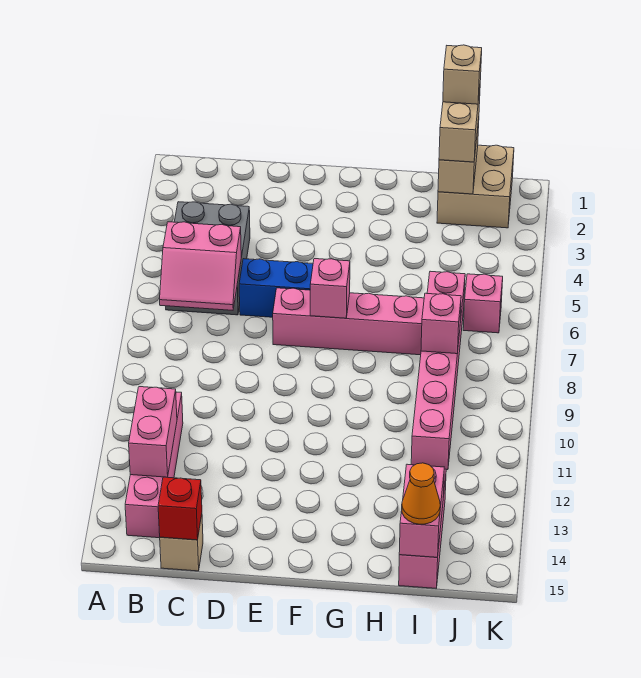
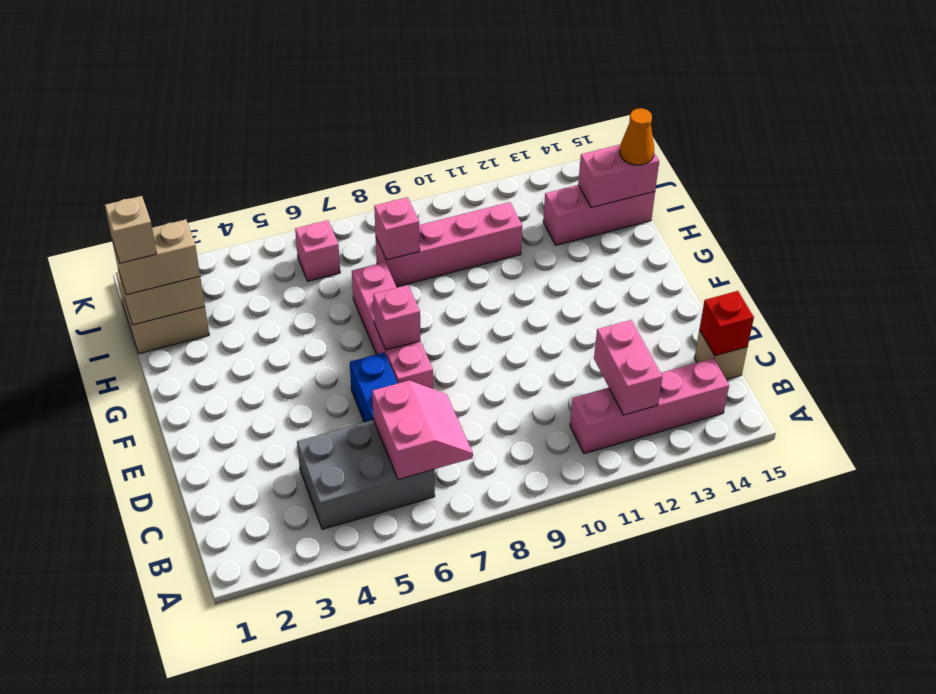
pink brick B12:B13 level 2 -> pink brick B12:C12 level 2
pink brick I6:I11 level 1 -> pink brick I8:I11 level 1

